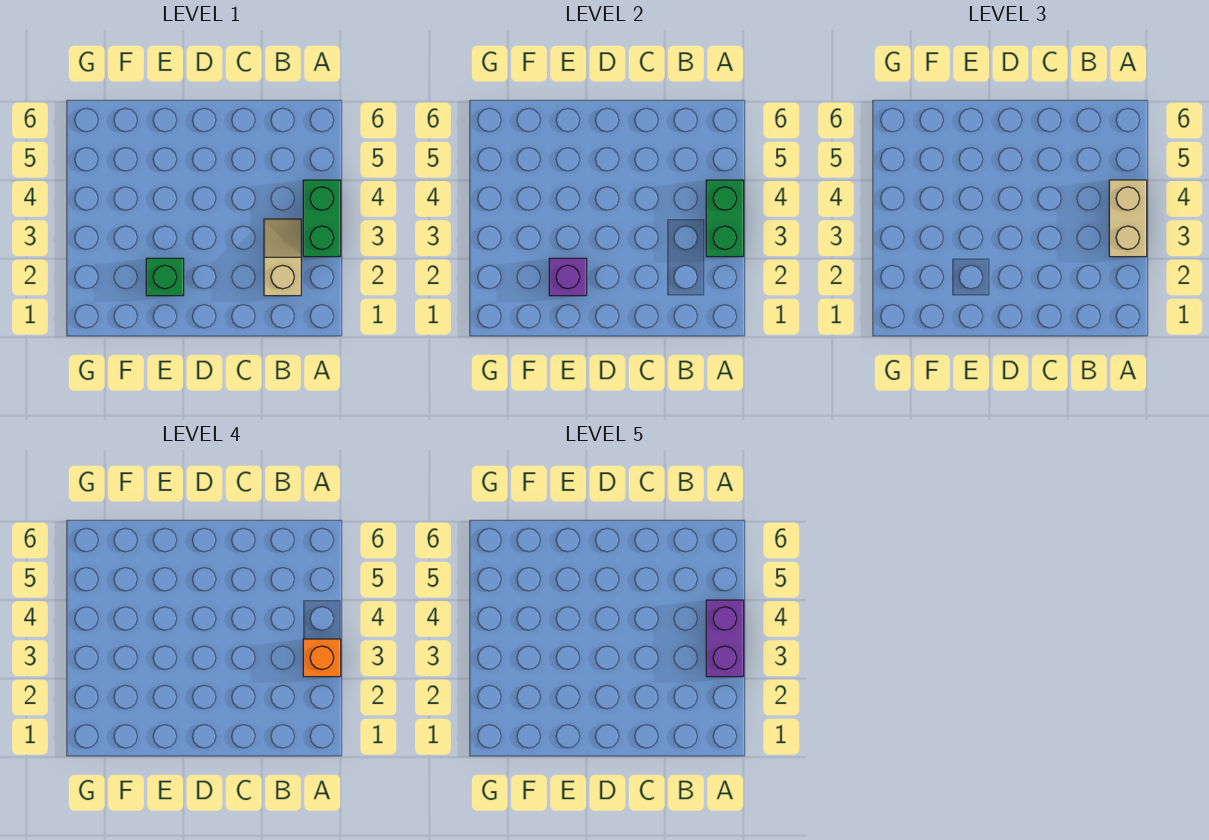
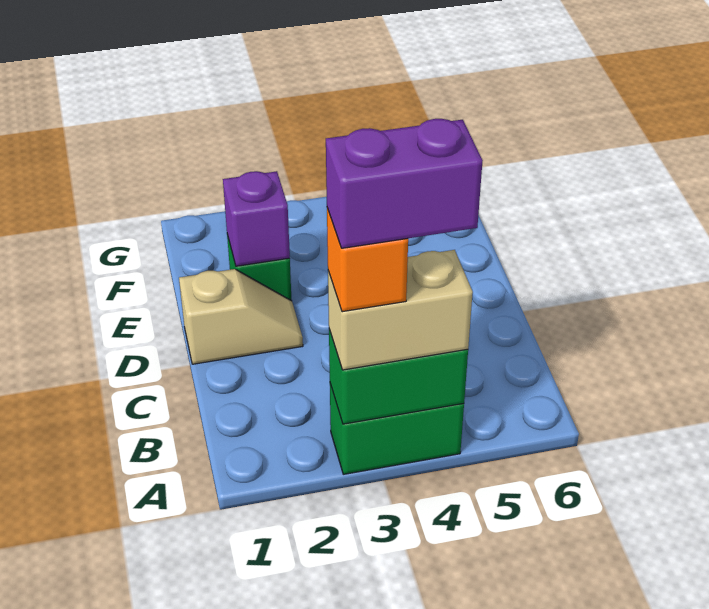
tan slope B2:B3 level 1 top 2 -> tan slope D1:D2 level 1 top 1

